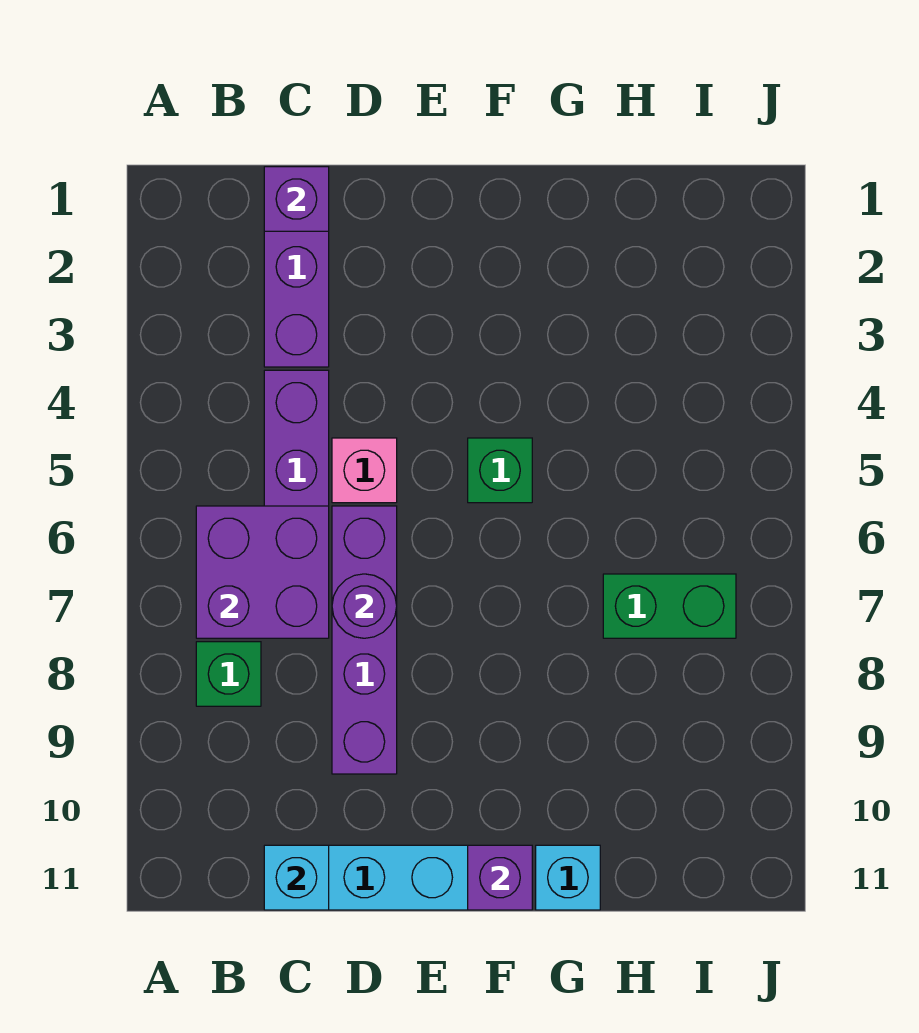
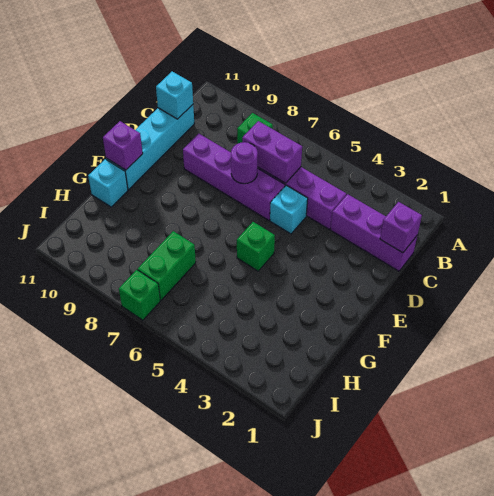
purple brick B6:C7 level 2 -> purple brick C6:C7 level 2
pink brick D5 level 1 -> cyan brick D5 level 1
none -> green brick J7 level 1

